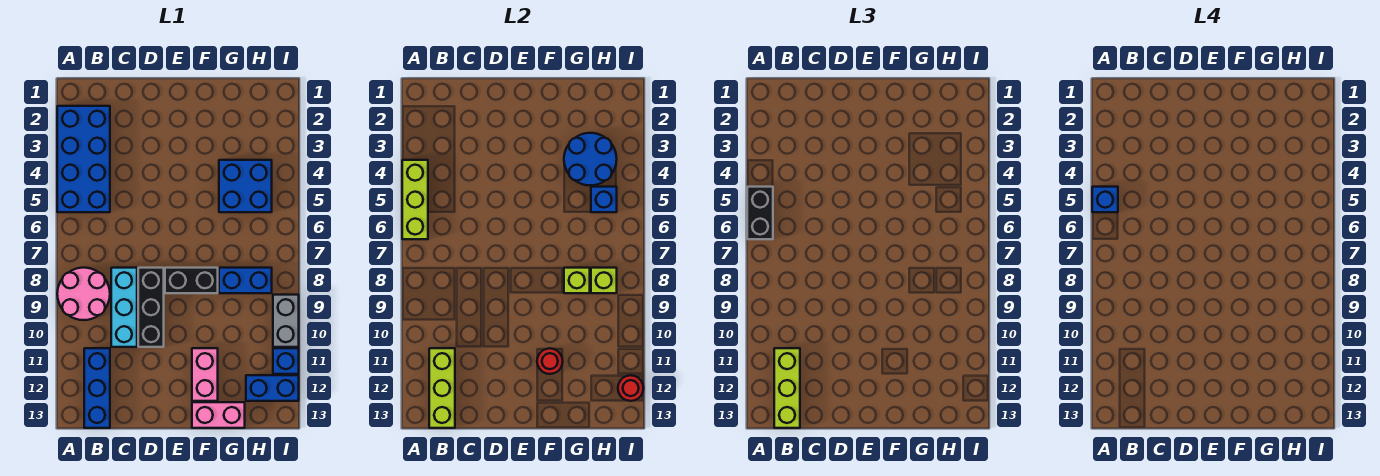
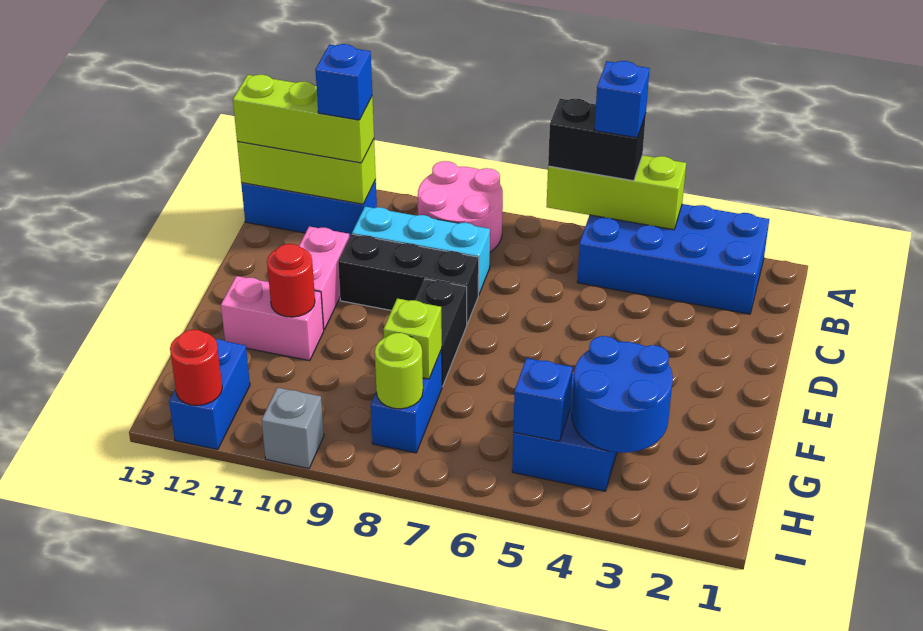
pink brick F13:G13 level 1 -> pink brick D11:E11 level 1
lime brick H8 level 2 -> lime round brick H8 level 2
grey brick I9:I10 level 1 -> grey brick I10 level 1
blue brick I11 level 1 -> blue brick B11 level 4

